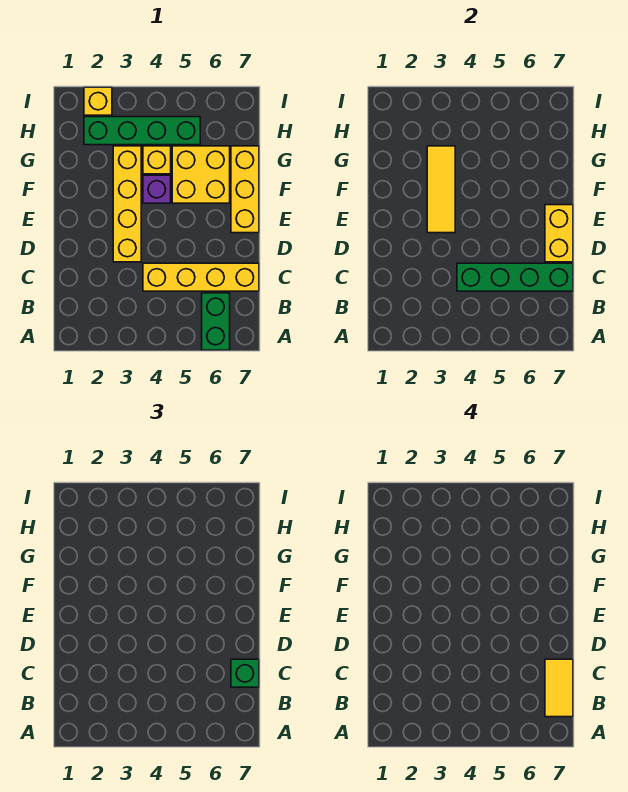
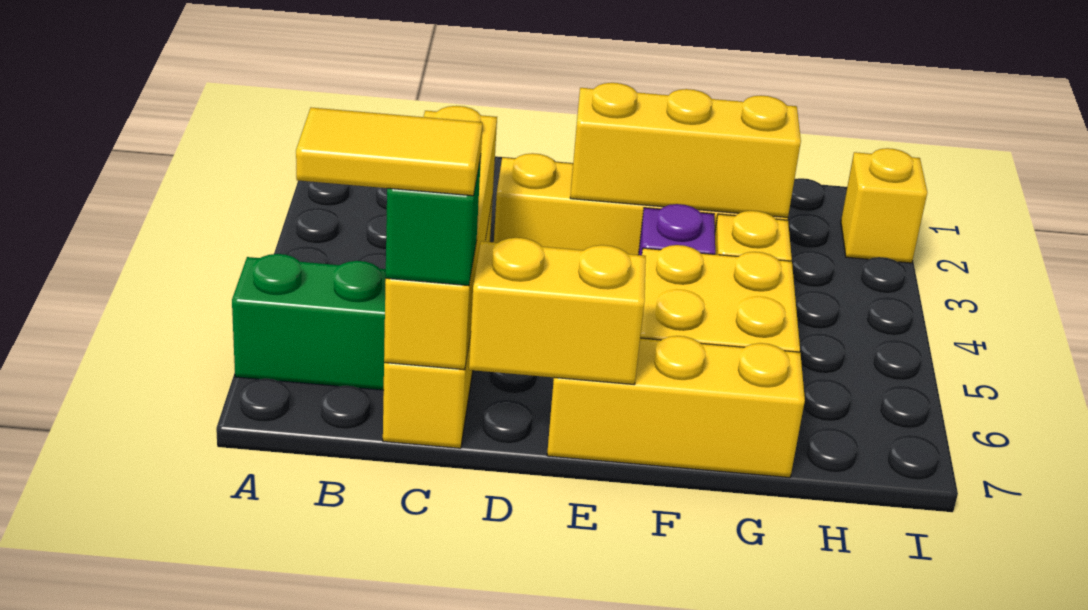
green brick C4:C7 level 2 -> yellow brick C4:C7 level 2
yellow tile E3:G3 level 2 -> yellow brick E3:G3 level 2
green brick H2:H5 level 1 -> none

